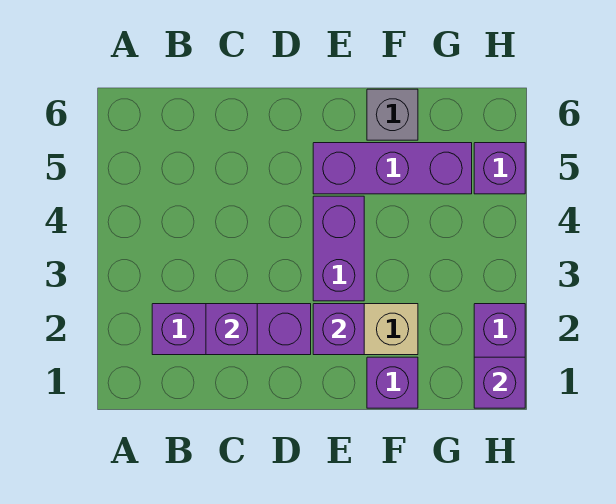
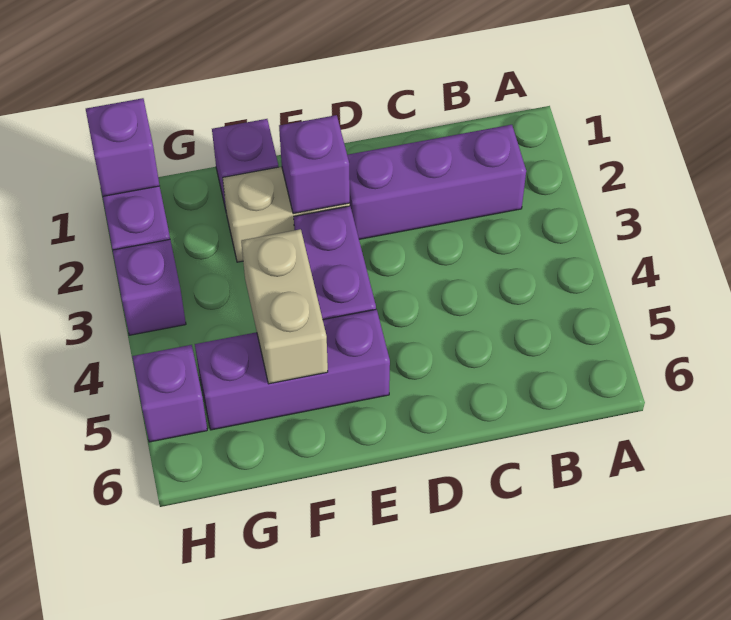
purple brick C2 level 2 -> purple brick H3 level 1
none -> tan brick F4:F5 level 2
grey brick F6 level 1 -> none

